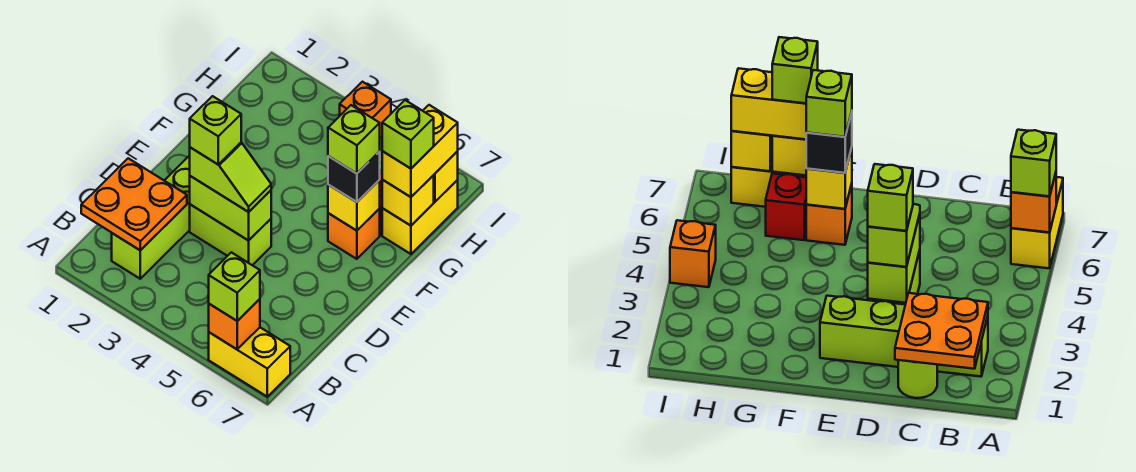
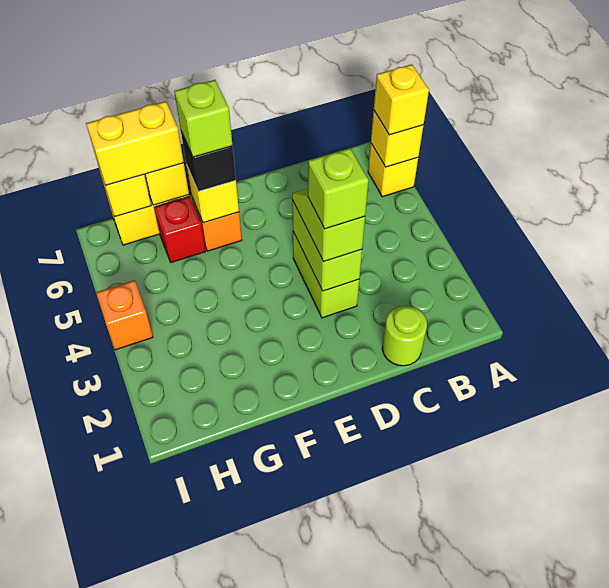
yellow brick A6:A7 level 1 -> yellow brick A6 level 1
orange brick A6 level 2 -> yellow brick A6 level 2
lime brick A6 level 3 -> yellow brick A6 level 3
orange plate B1:C2 level 2 -> none
lime brick B2:E2 level 1 -> none
lime brick G7 level 4 -> none

